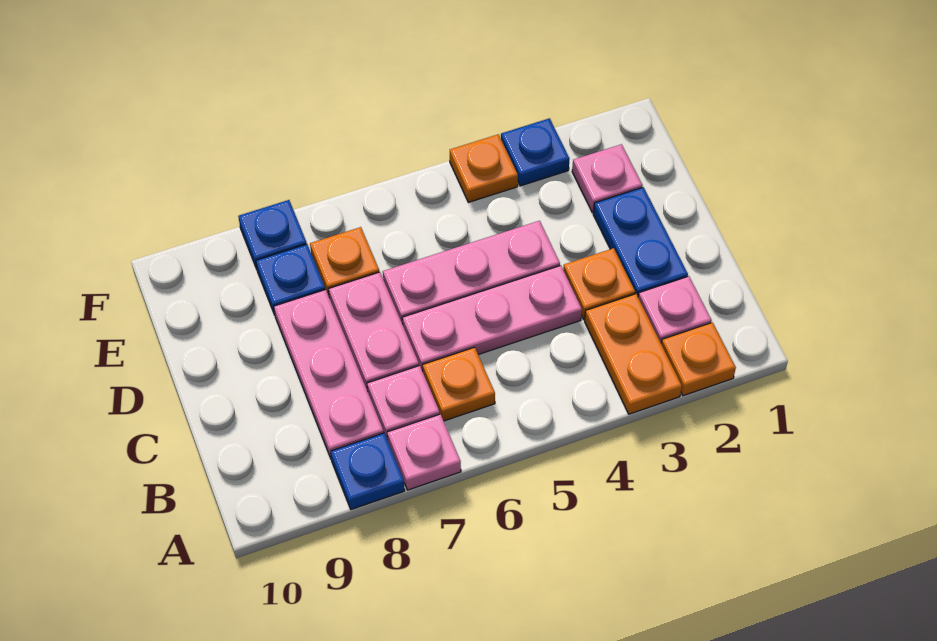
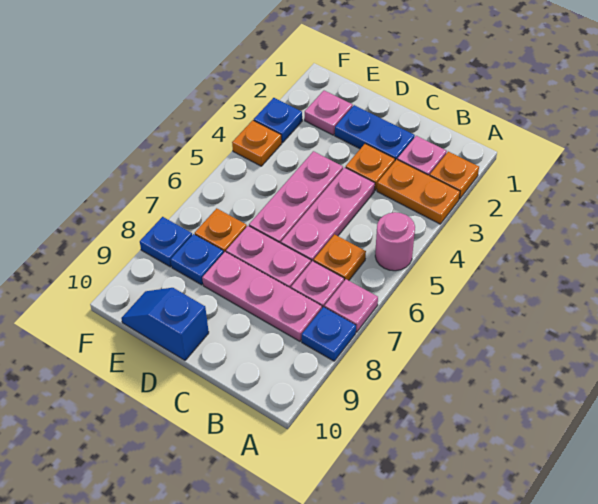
none -> pink round brick A5 level 1
none -> blue slope D10:E10 level 1 top D

